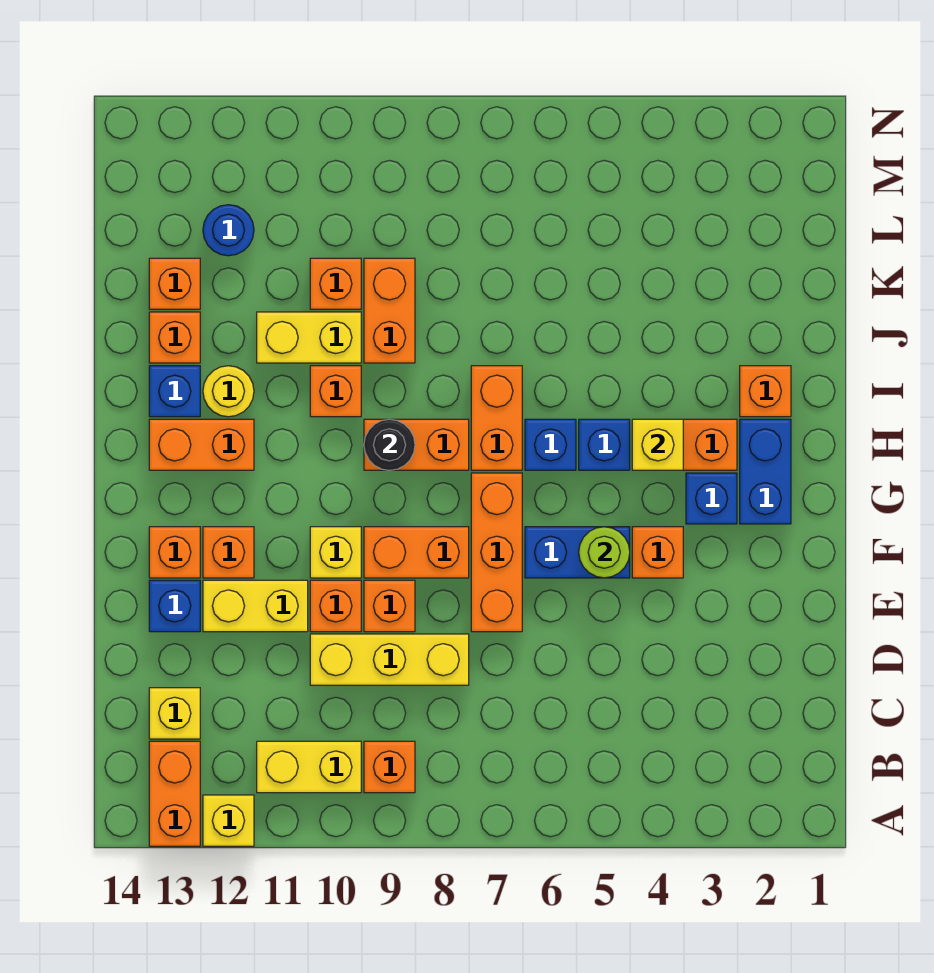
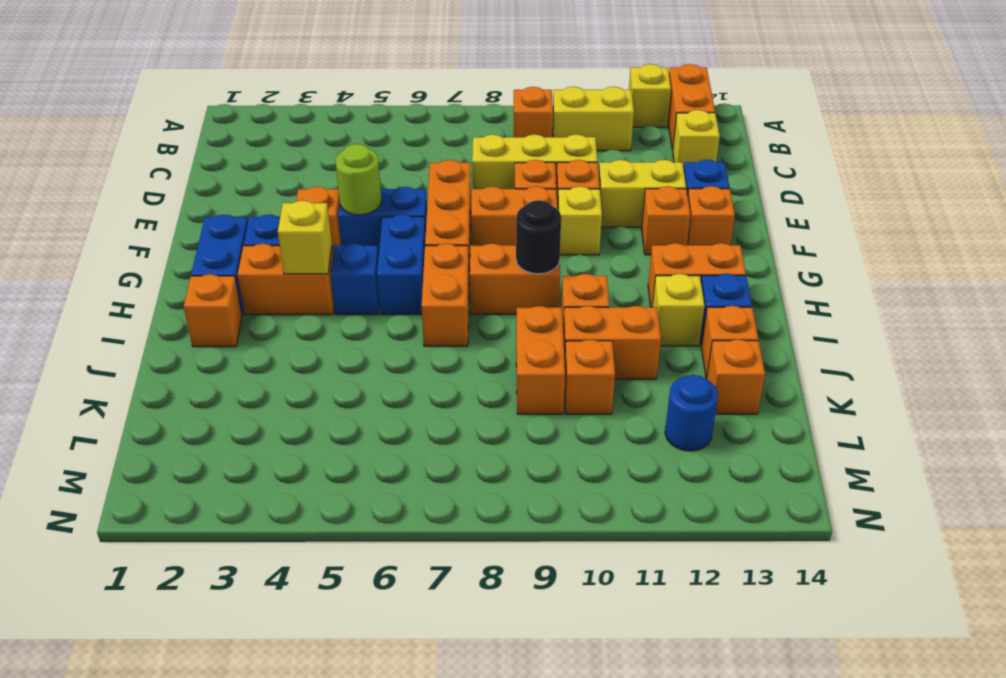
blue brick H6 level 1 -> blue brick G6:H6 level 1
yellow round brick I12 level 1 -> yellow brick I12 level 1
yellow brick J10:J11 level 1 -> orange brick J10:J11 level 1

